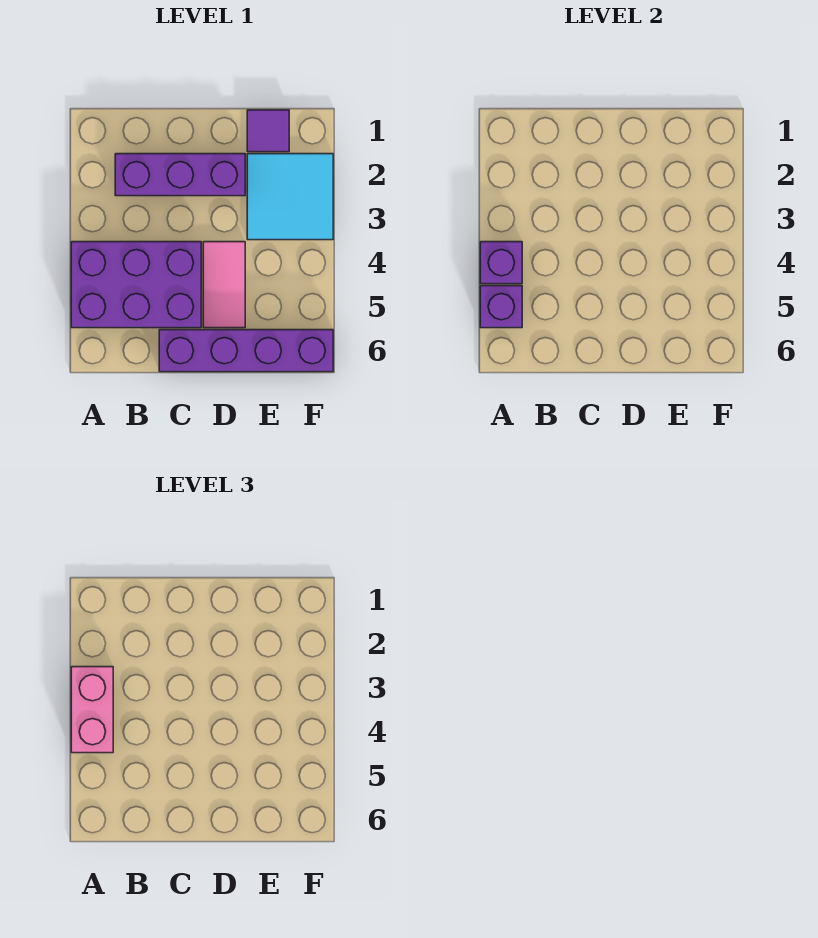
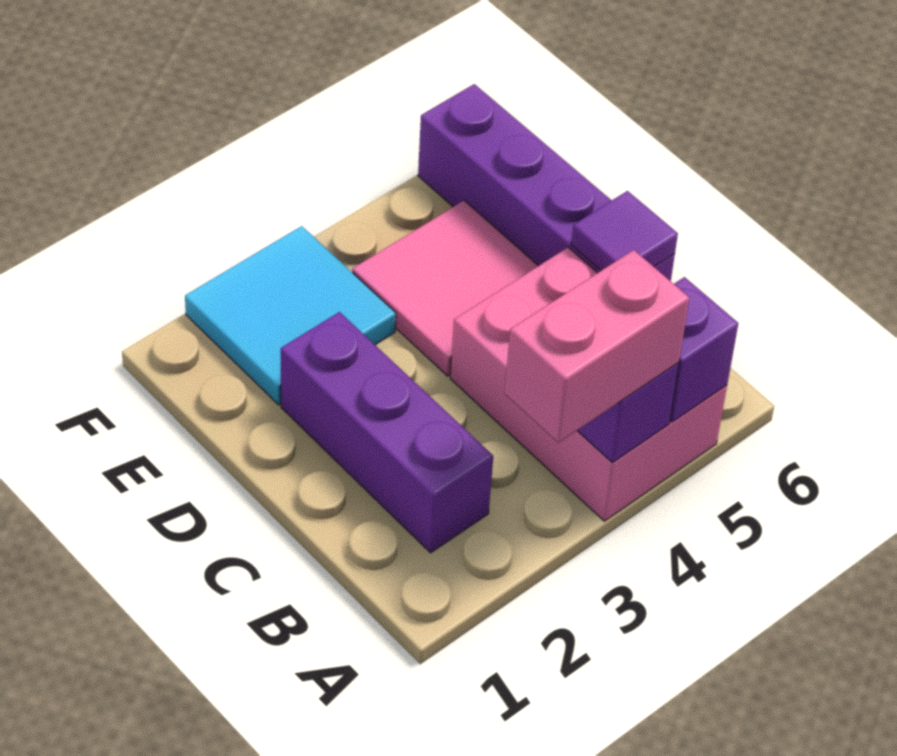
purple brick A4:C5 level 1 -> pink brick A4:C5 level 1
pink tile D4:D5 level 1 -> pink tile D4:E5 level 1
purple tile E1 level 1 -> purple tile C6 level 2

